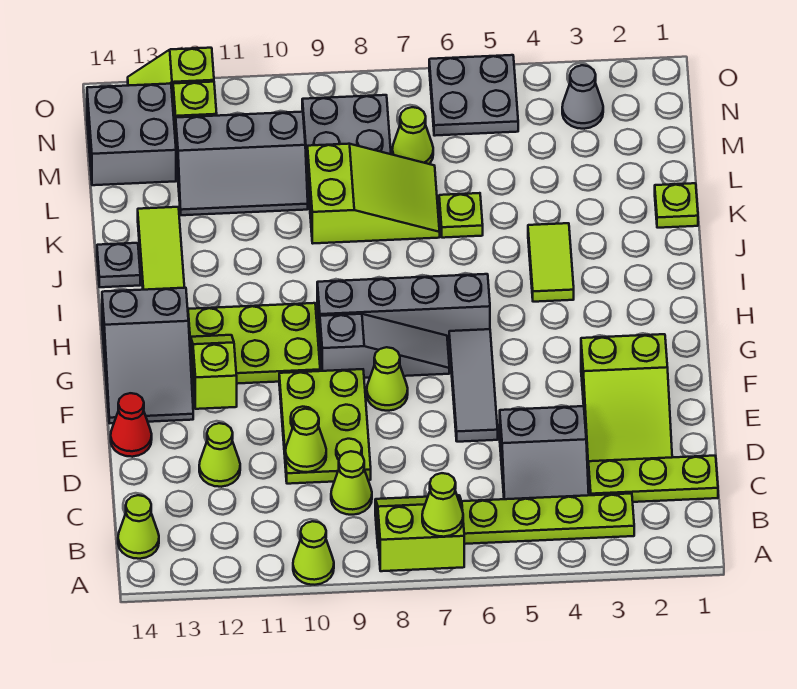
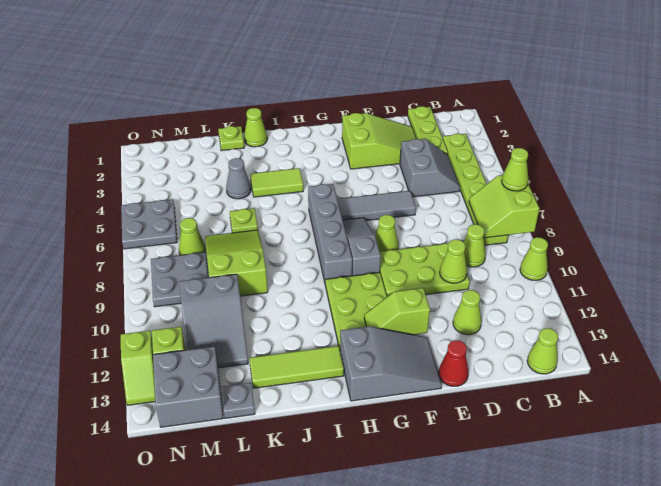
none -> lime cone J1 level 1
grey plate J14 level 1 -> grey plate L14 level 1
grey slope L10:M12 level 1 top M -> grey slope L10:M12 level 1 top 10
grey cone N3 level 1 -> grey cone K4 level 1

